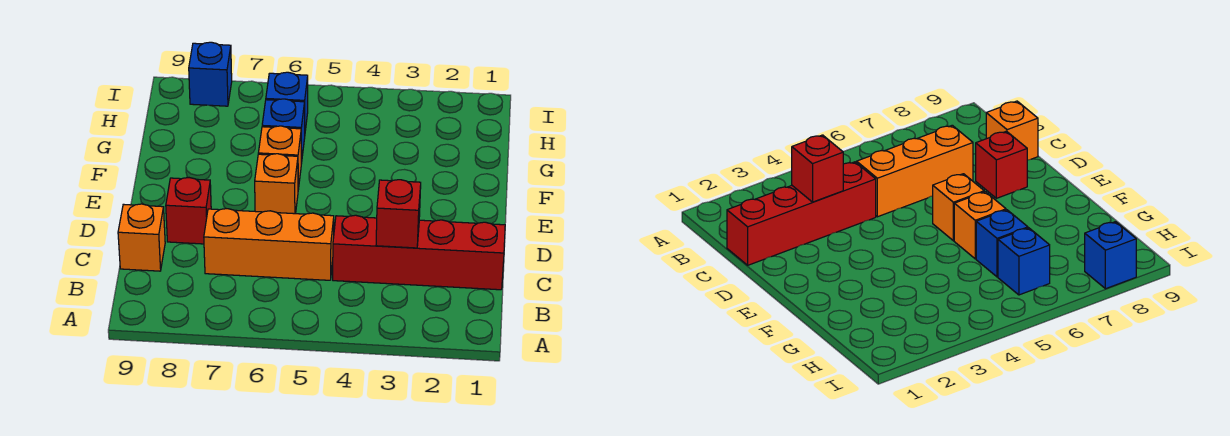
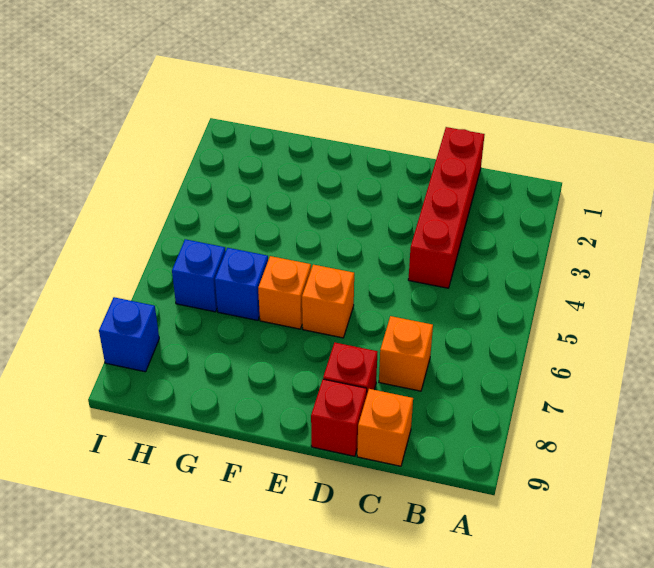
red brick C3 level 2 -> red brick D9 level 1
orange brick C5:C7 level 1 -> orange brick C7 level 1

